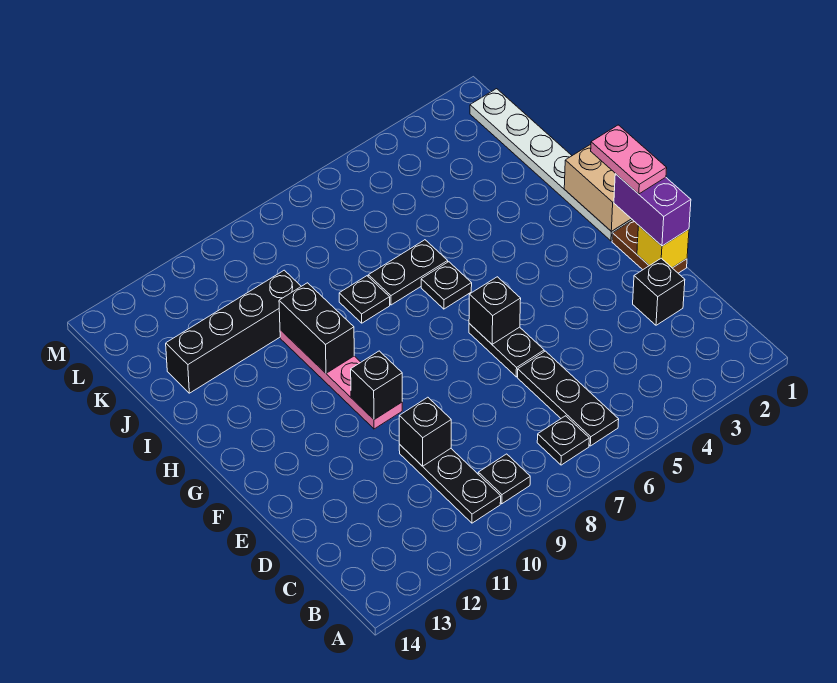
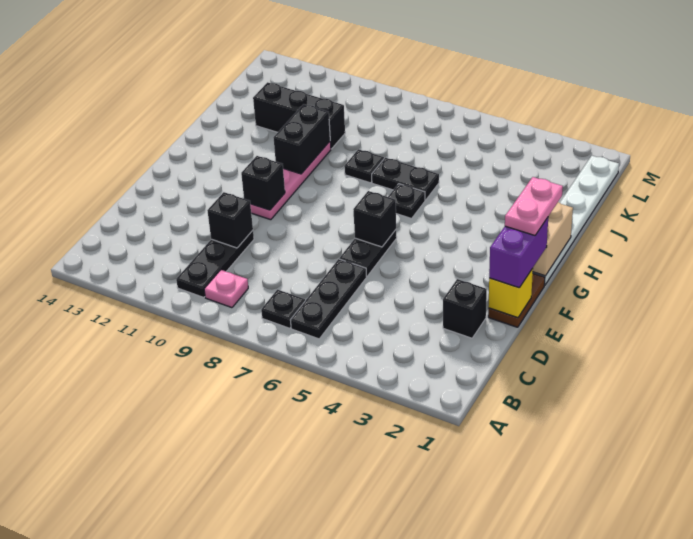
black plate B9 level 1 -> pink plate B9 level 1
black brick J10:J13 level 1 -> black brick J10:J12 level 1

